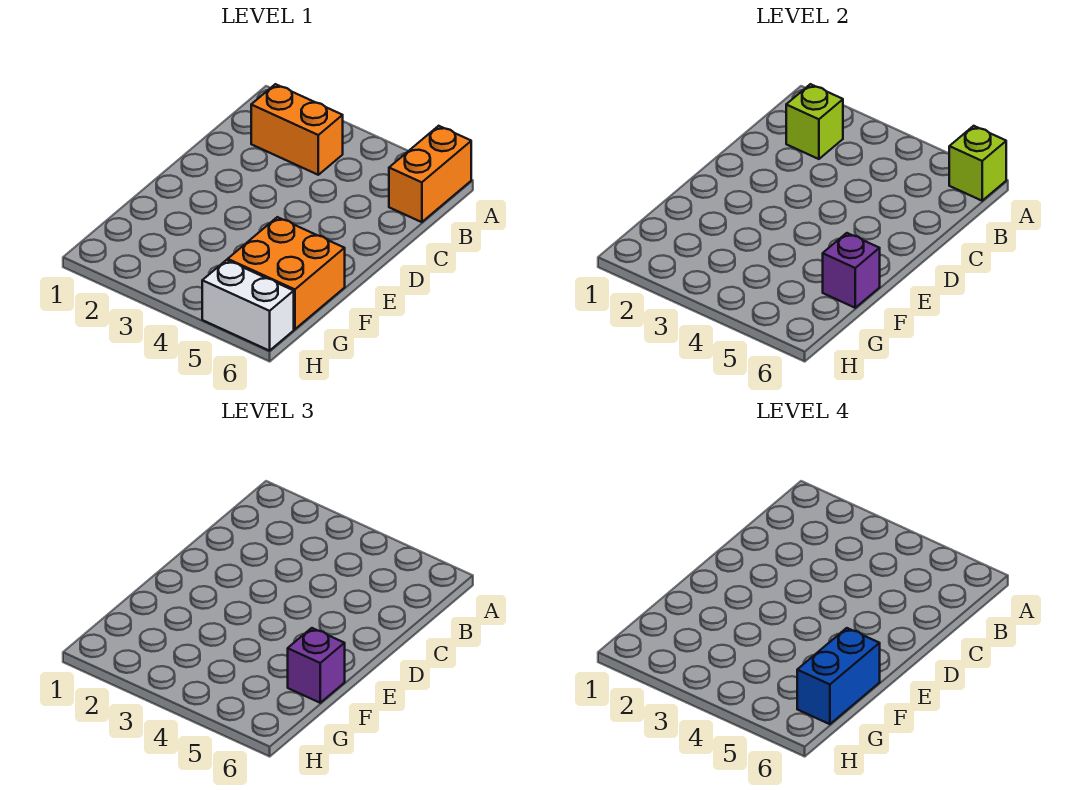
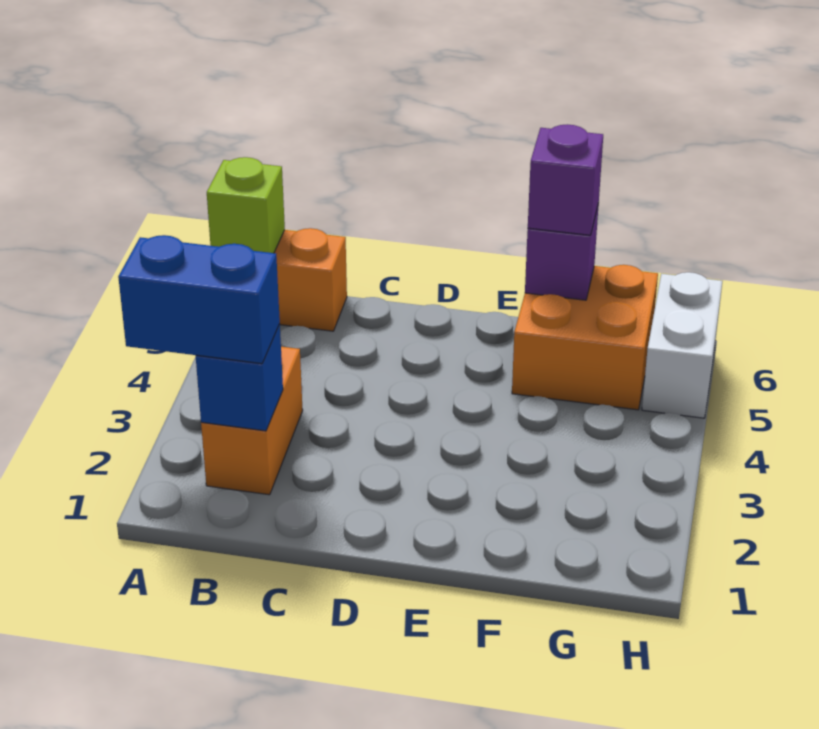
lime brick B2 level 2 -> blue brick B2 level 2
blue brick F6:G6 level 4 -> blue brick A2:B2 level 3

